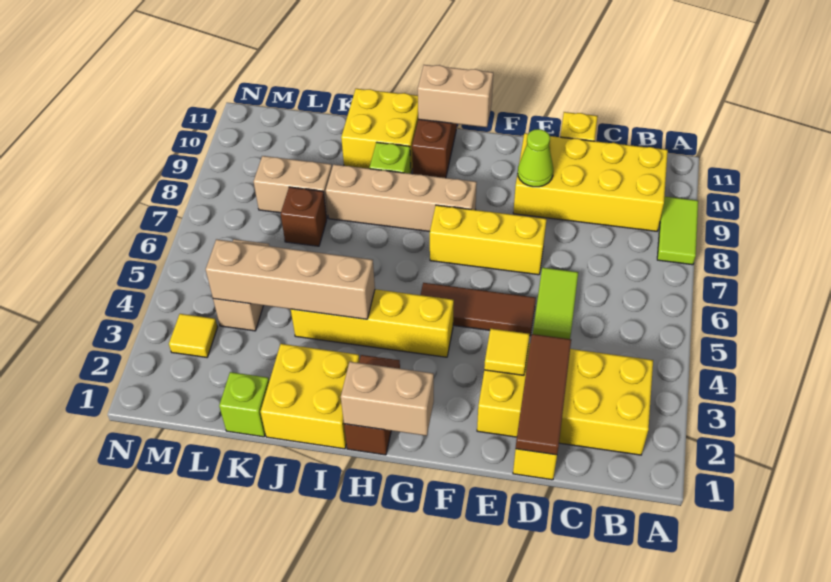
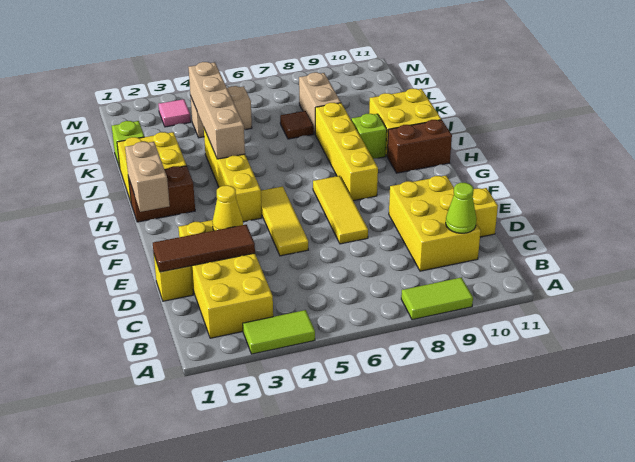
yellow brick B9:E10 level 1 -> yellow brick C9:E10 level 1
lime tile D5:D6 level 1 -> lime tile A3:A4 level 1
yellow tile E3 level 2 -> yellow cone E3 level 2
brown tile E5:G5 level 1 -> yellow tile E5:G5 level 1
yellow brick E7:G7 level 1 -> yellow tile E7:G7 level 1
lime cone E9 level 2 -> lime cone C10 level 2
tan brick G8:J8 level 1 -> yellow brick G8:J8 level 1
tan brick G11:H11 level 2 -> none
brown brick K7 level 1 -> brown tile K7 level 1
yellow tile M3 level 1 -> pink tile M3 level 1

